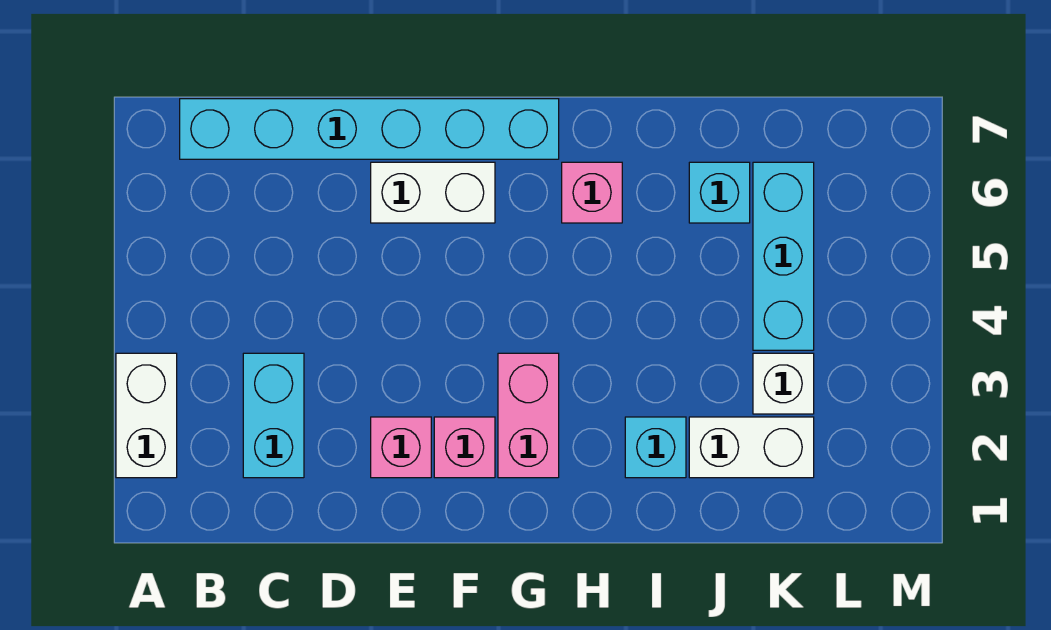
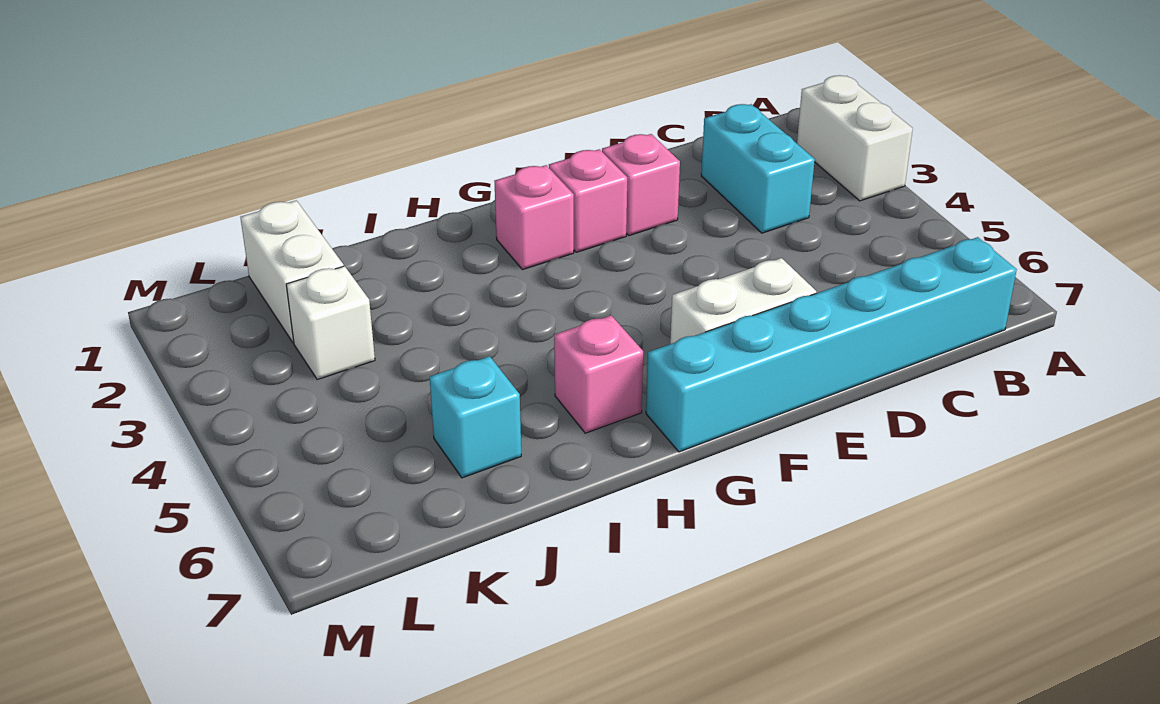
pink brick G2:G3 level 1 -> pink brick G2 level 1
cyan brick I2 level 1 -> none
white brick J2:K2 level 1 -> white brick K1:K2 level 1
cyan brick K4:K6 level 1 -> none

